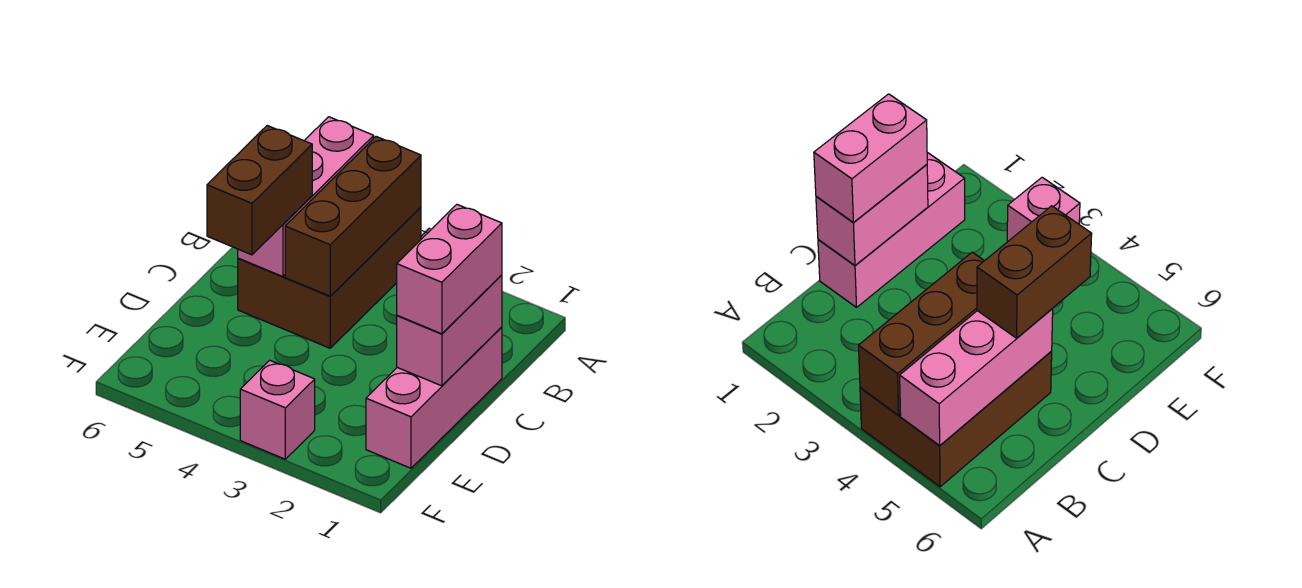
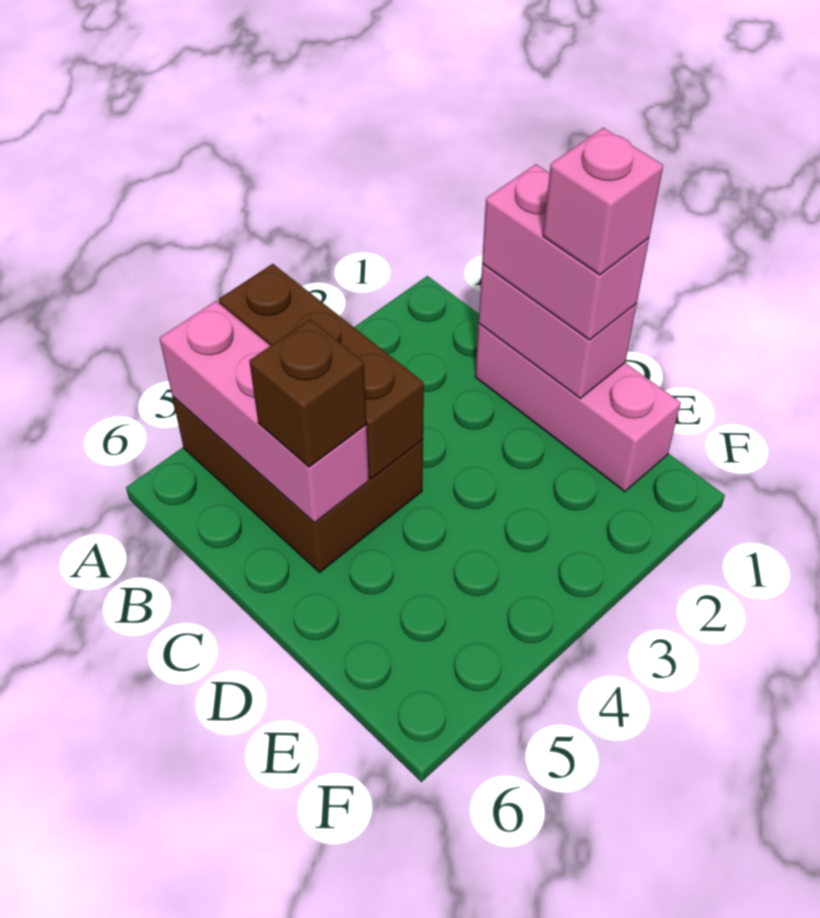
brown brick C5:D5 level 3 -> brown brick C5 level 3
pink brick F3 level 1 -> pink brick D1 level 4

